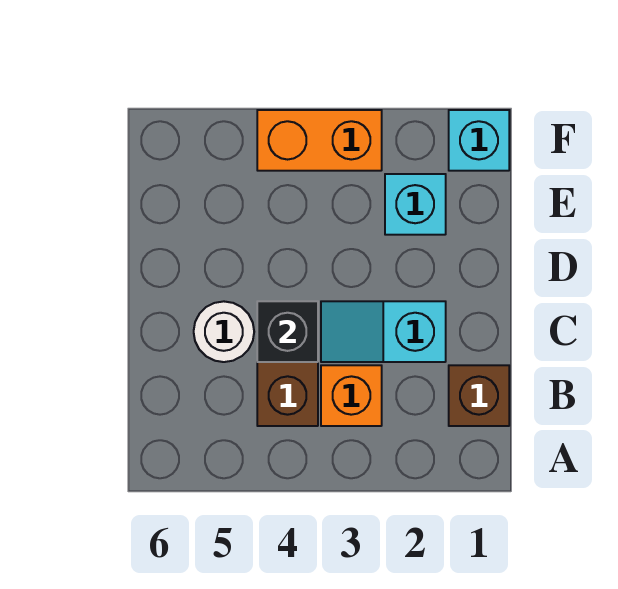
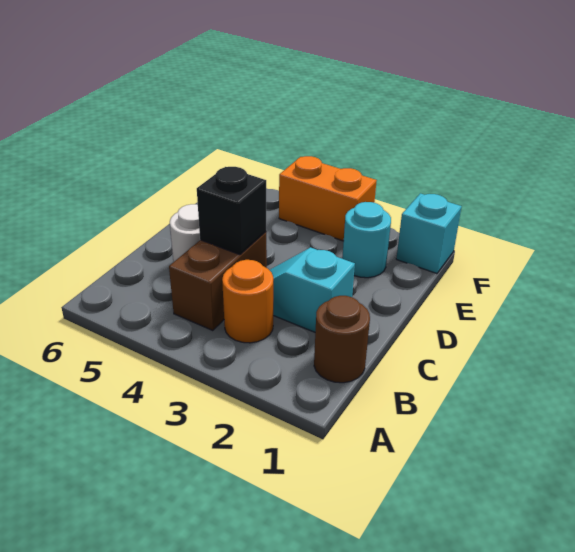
brown brick B1 level 1 -> brown round brick B1 level 1
orange brick B3 level 1 -> orange round brick B3 level 1
cyan brick E2 level 1 -> cyan round brick E2 level 1

